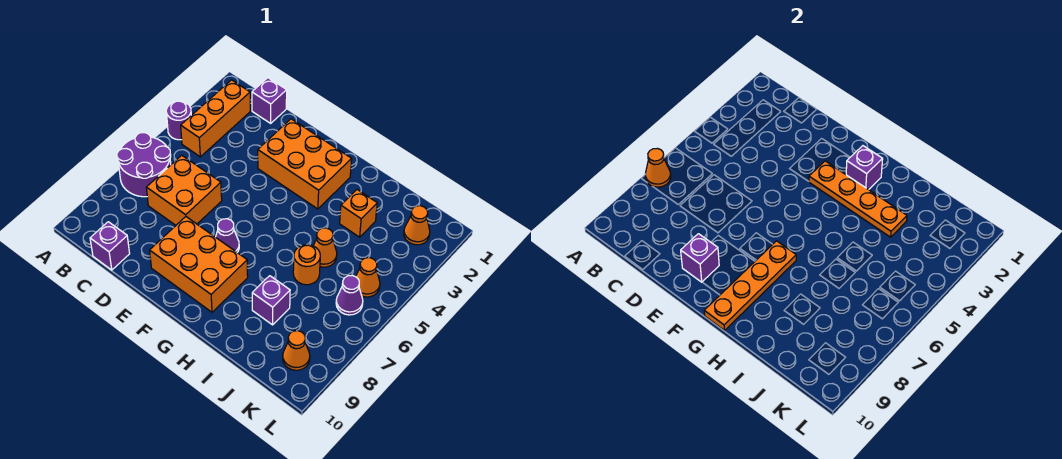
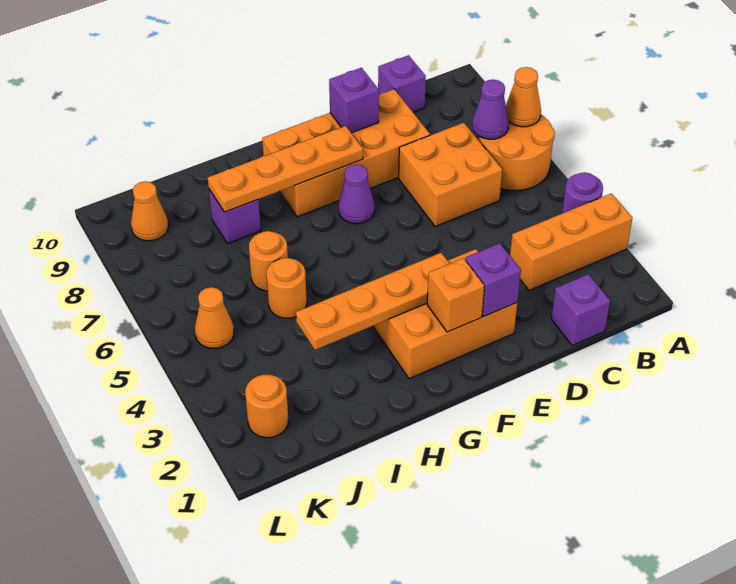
purple round brick A6:B7 level 1 -> orange round brick A6:B7 level 1
orange brick B2:B4 level 1 -> orange brick A3:C3 level 1
orange brick E8:G9 level 1 -> orange brick D8:G9 level 1
purple brick G2 level 2 -> purple brick E2 level 2
orange plate G7:G10 level 2 -> orange plate F8:I8 level 2
orange brick I3 level 1 -> orange brick F2 level 2
orange cone I5 level 1 -> orange round brick I5 level 1
orange cone K2 level 1 -> orange round brick K2 level 1
purple cone K6 level 1 -> purple cone B7 level 2

